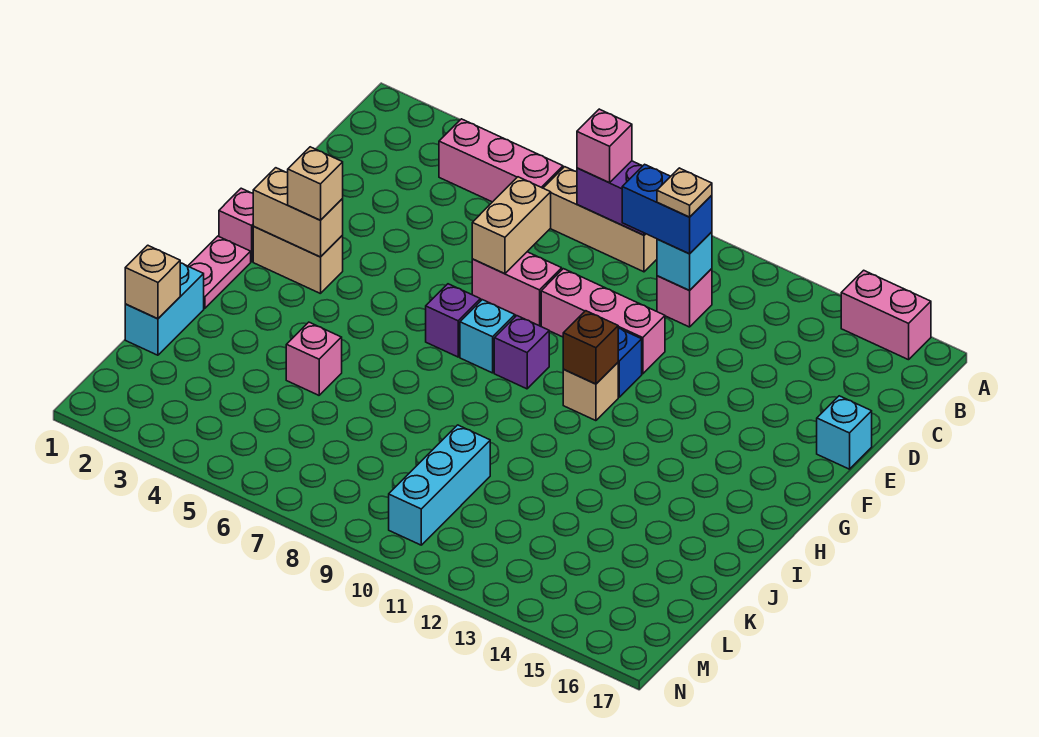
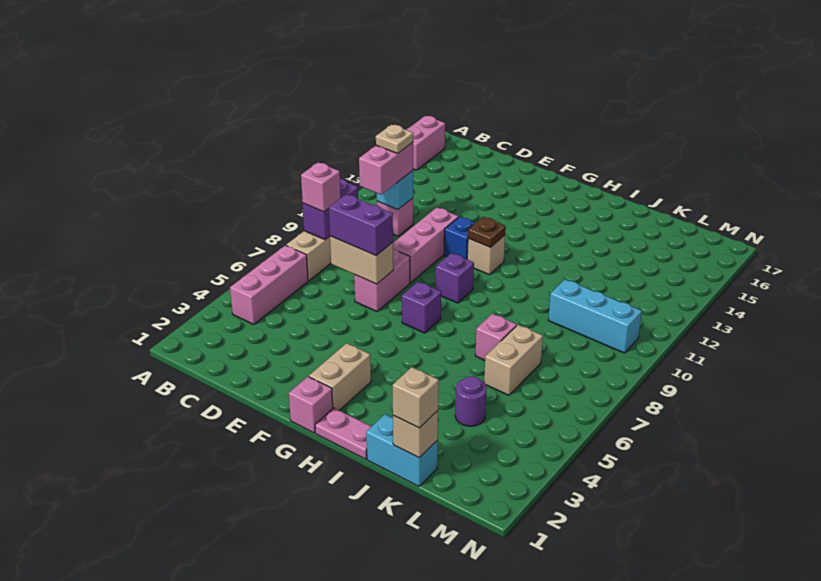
blue brick C10:C11 level 3 -> pink brick C10:C11 level 3
none -> purple brick D7:E7 level 3
cyan brick E17 level 1 -> none
tan brick G2:G3 level 2 -> tan brick K6:K7 level 1
tan brick G3 level 3 -> tan brick K1 level 3
cyan brick G8 level 1 -> none
brown brick G11 level 2 -> brown plate G11 level 2
pink brick J5 level 1 -> pink brick J7 level 1
none -> purple round brick K4 level 1

